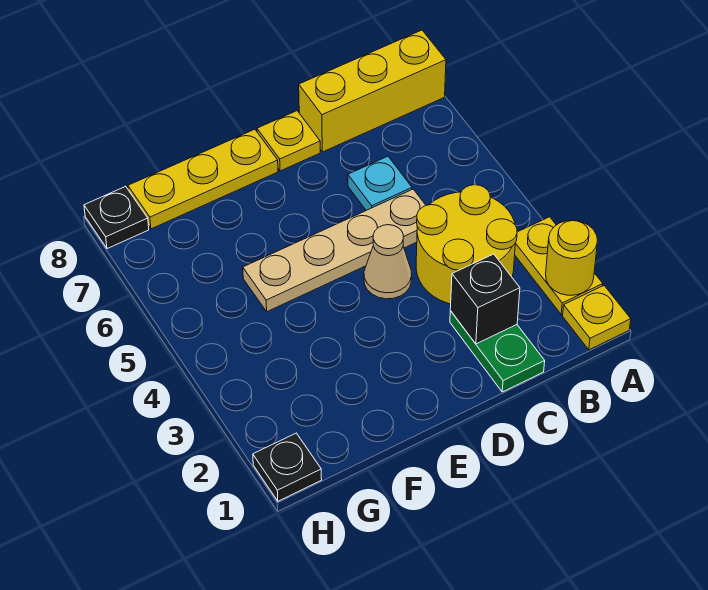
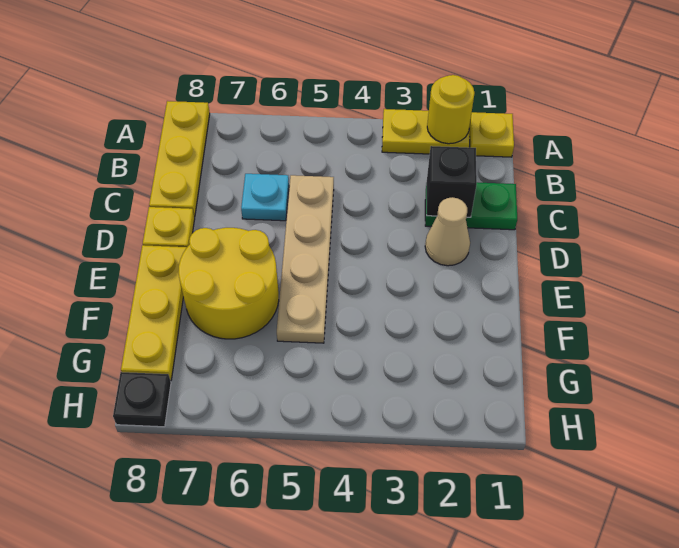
yellow brick A8:C8 level 1 -> yellow plate A8:C8 level 1
yellow round brick B3:C4 level 1 -> yellow round brick E6:F7 level 1
tan cone D4 level 1 -> tan cone D2 level 1
black plate H1 level 1 -> none

